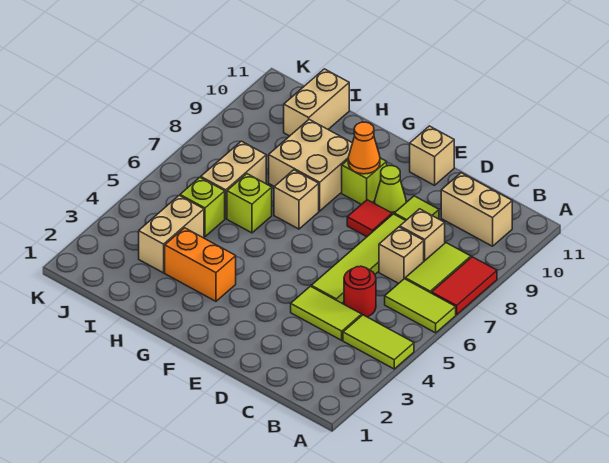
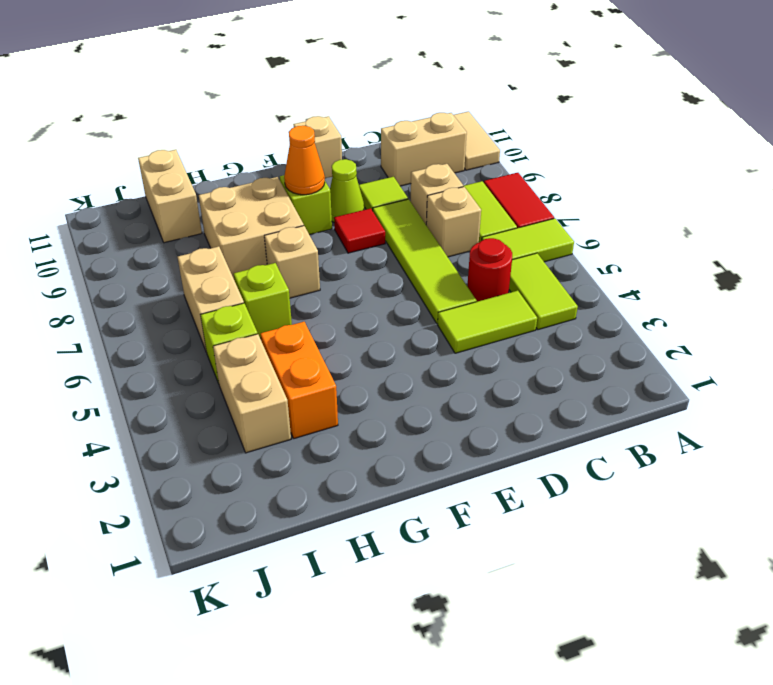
lime tile A4:B4 level 1 -> lime tile B4:B5 level 1
none -> tan tile A10:A11 level 1
orange brick G3:H3 level 1 -> orange brick H3:H4 level 1

